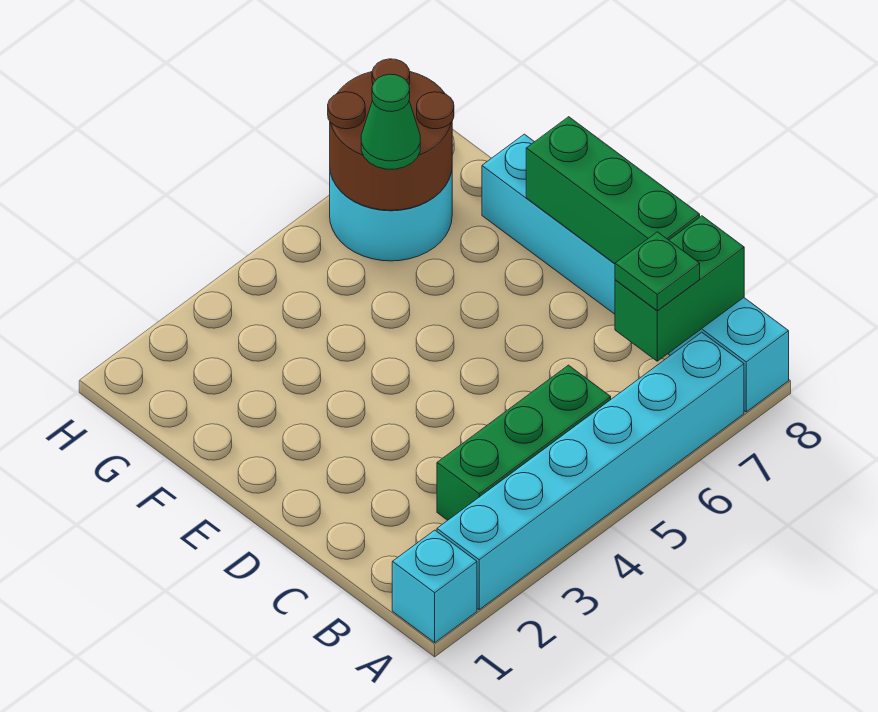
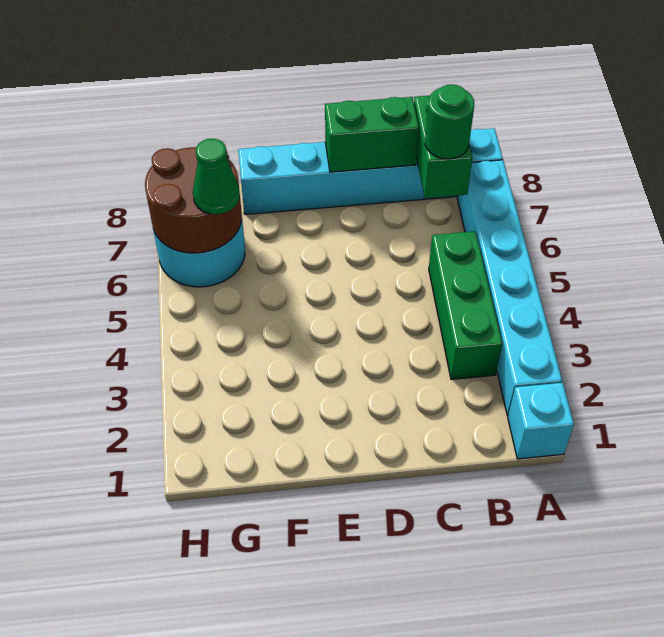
green plate B7 level 3 -> green round brick B7 level 3
green brick C8:E8 level 2 -> green brick C8:D8 level 2

